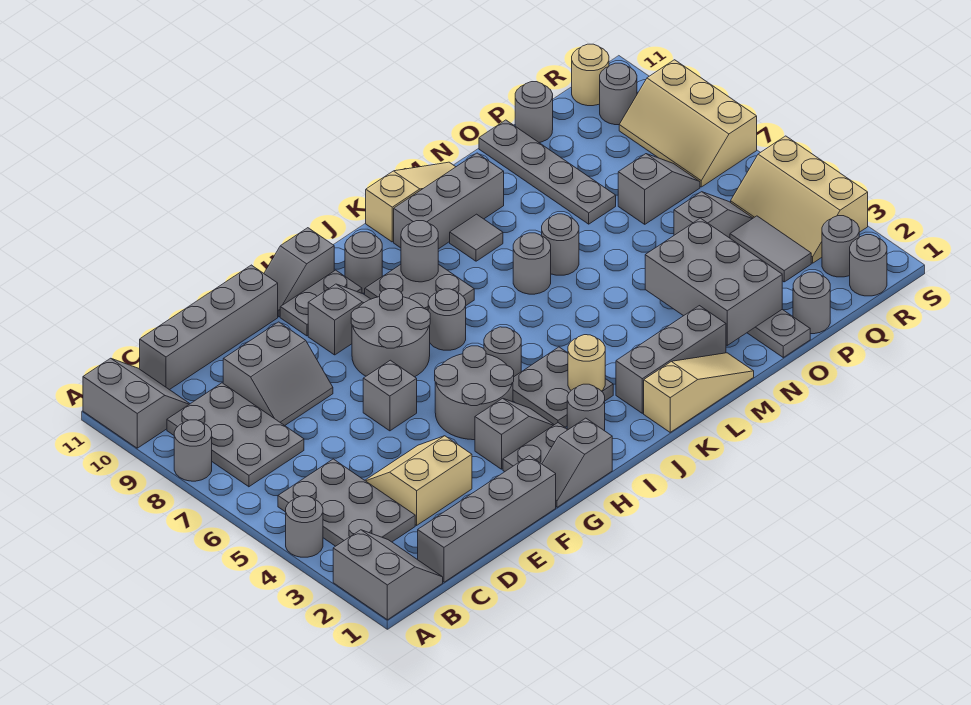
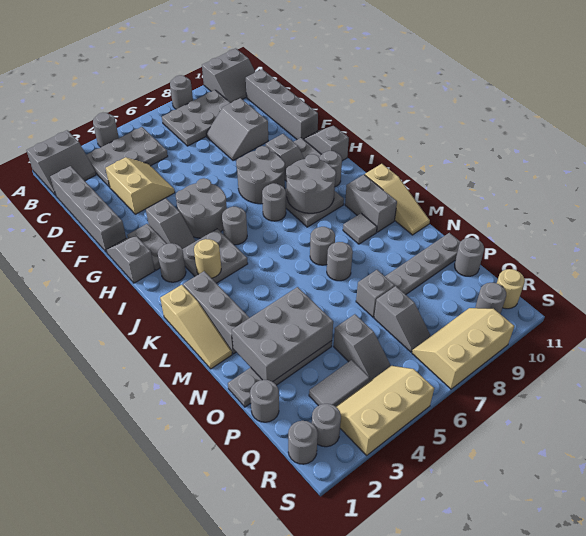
grey brick F6 level 1 -> grey brick O7 level 1
grey round brick J9 level 2 -> grey round brick I8:J9 level 2
grey brick K10:M10 level 1 -> grey brick K10:L10 level 1

